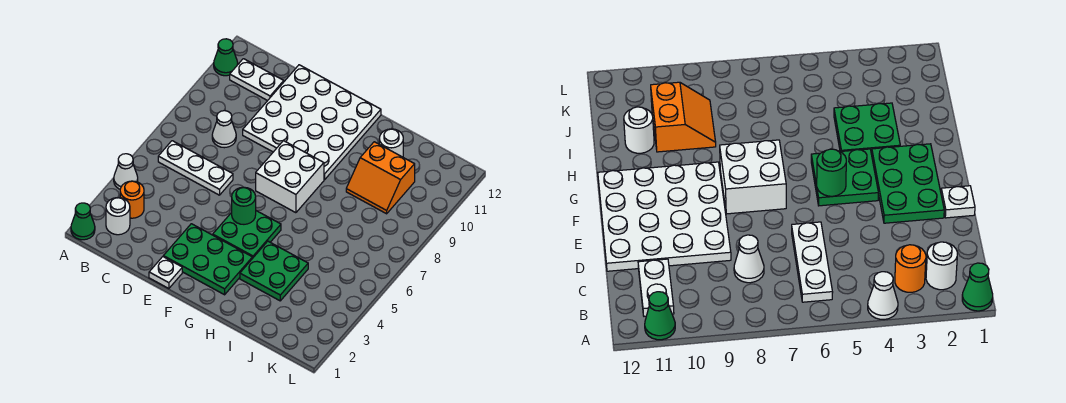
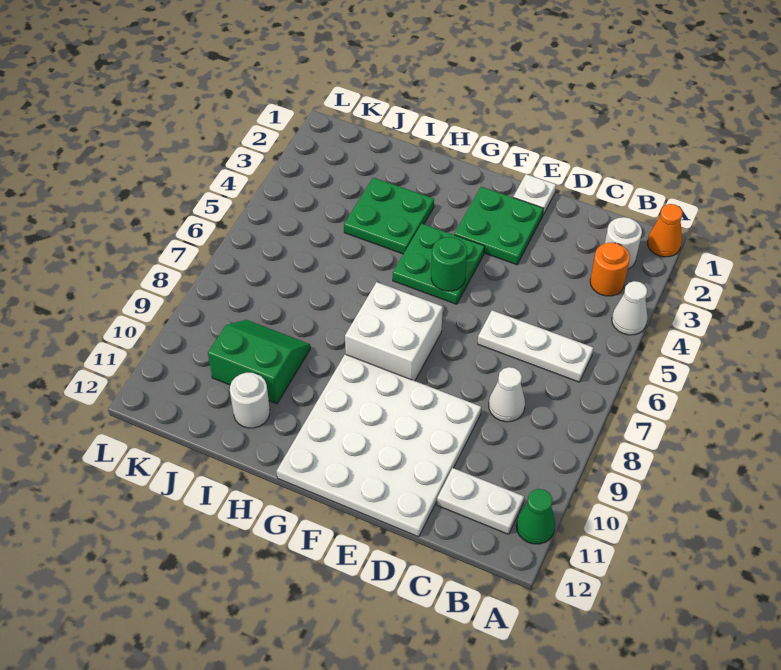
green cone A1 level 1 -> orange cone A1 level 1
green plate E2:G3 level 1 -> green plate E2:F3 level 1
orange slope I9:J10 level 1 top 10 -> green slope I9:J10 level 1 top 10

